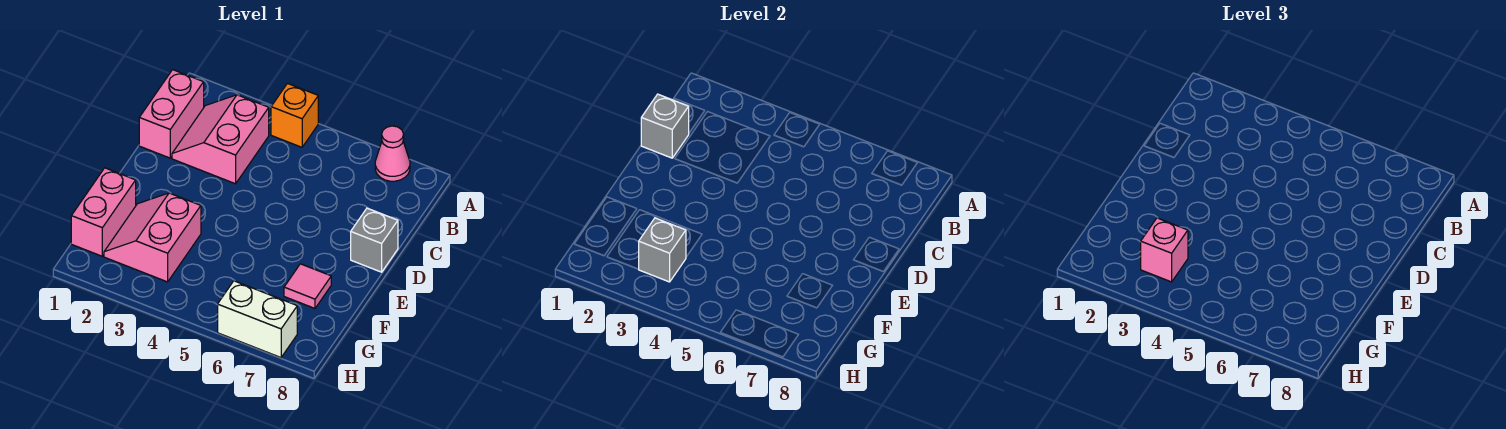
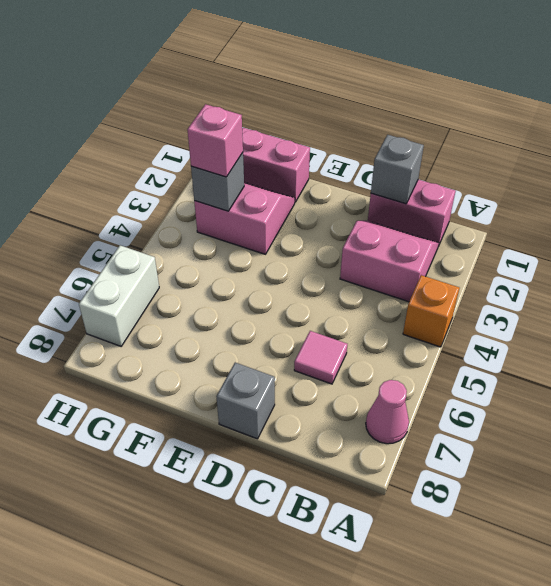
pink tile F7 level 1 -> pink tile C6 level 1

